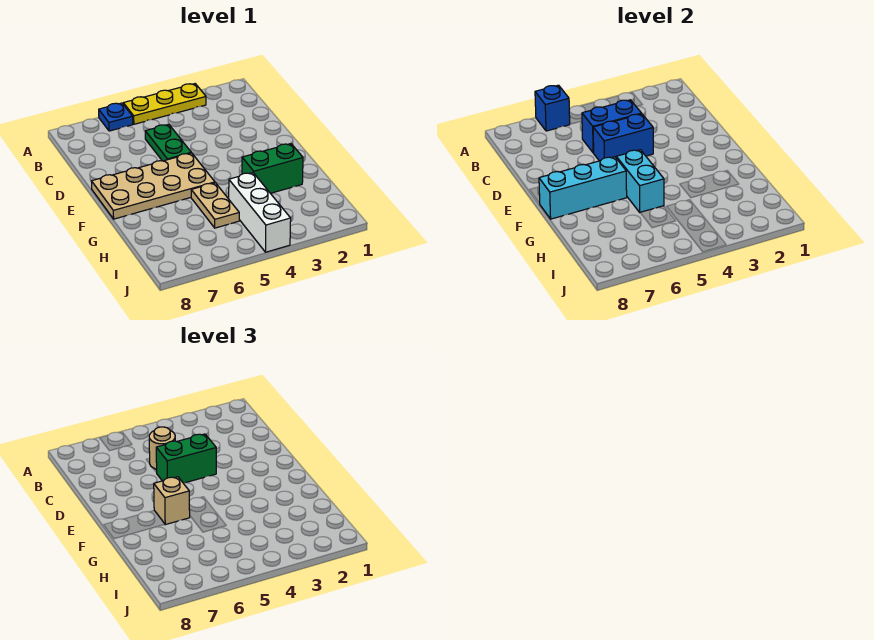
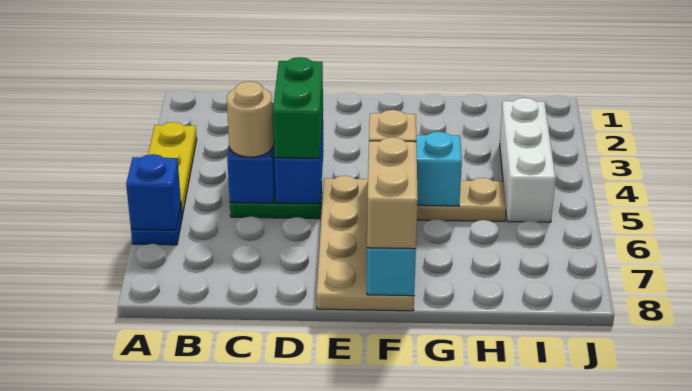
none -> tan brick F7:F8 level 3
green brick G2:G3 level 1 -> none
white brick H4:J4 level 1 -> white brick I3:I5 level 1

